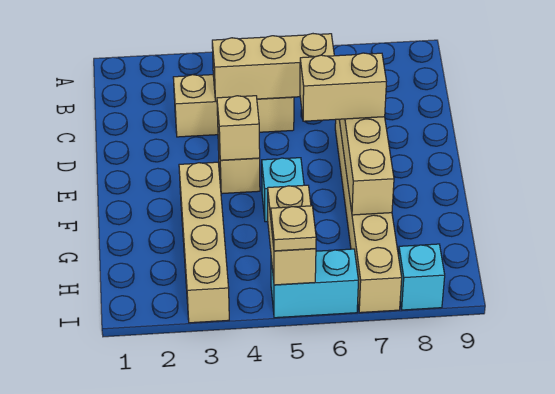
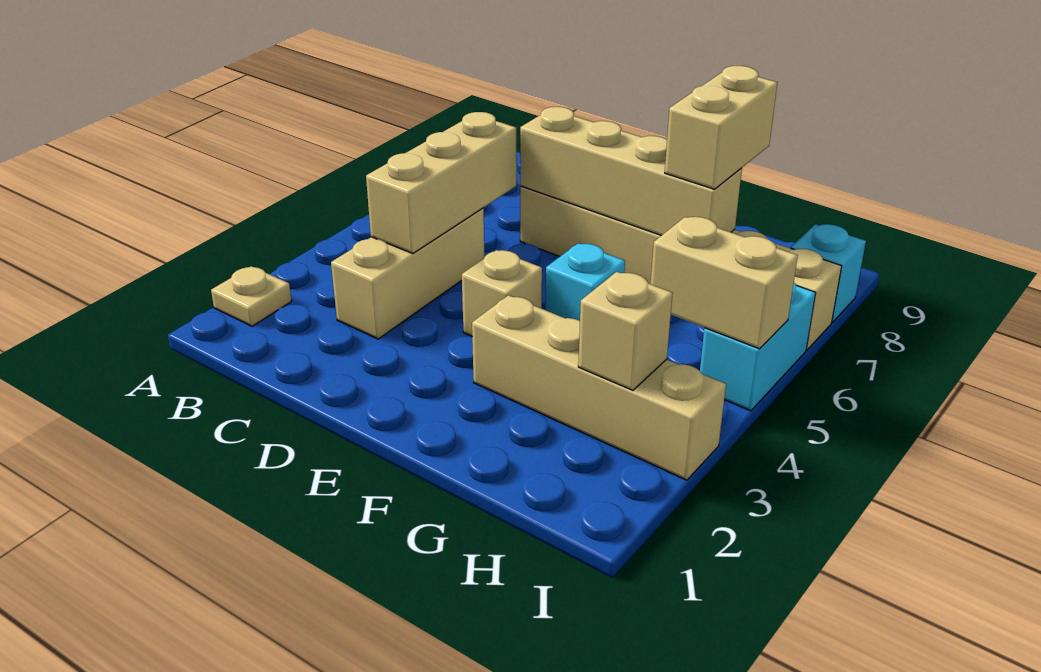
tan brick E4 level 2 -> tan brick H3 level 2
tan brick E6:E7 level 3 -> tan brick G7:G8 level 3
tan plate I5 level 3 -> tan plate A2 level 1

